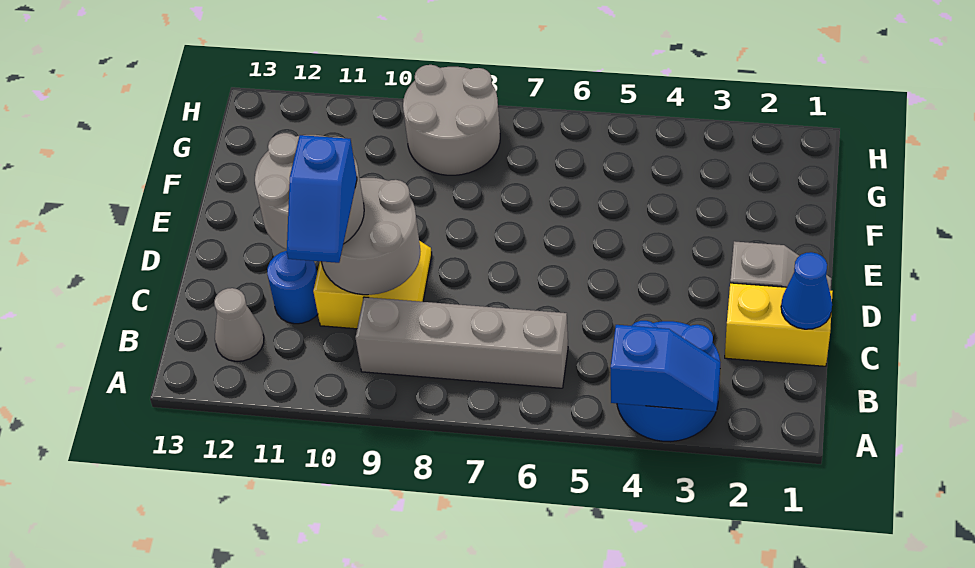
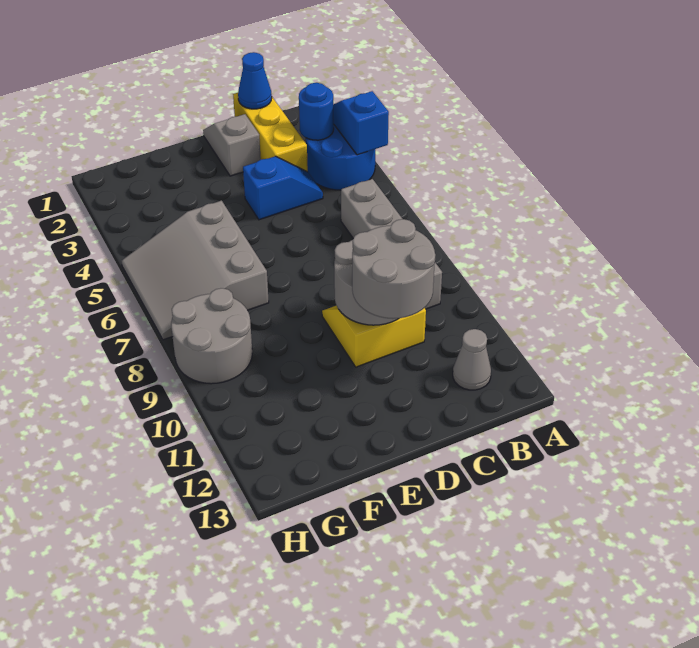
blue slope B10:C10 level 4 top C -> blue slope C4:D4 level 1 top D
yellow brick C1:C2 level 1 -> yellow brick C1:C3 level 1
blue round brick C11 level 1 -> blue round brick B3 level 2
none -> grey slope F5:H7 level 1 top F

